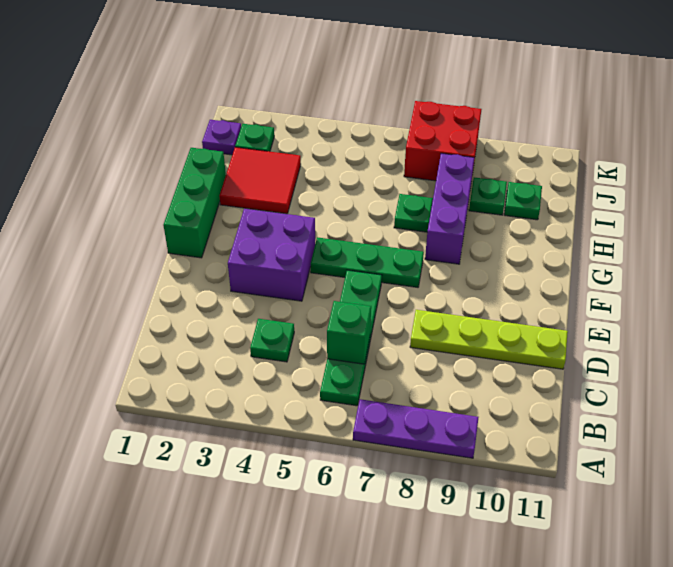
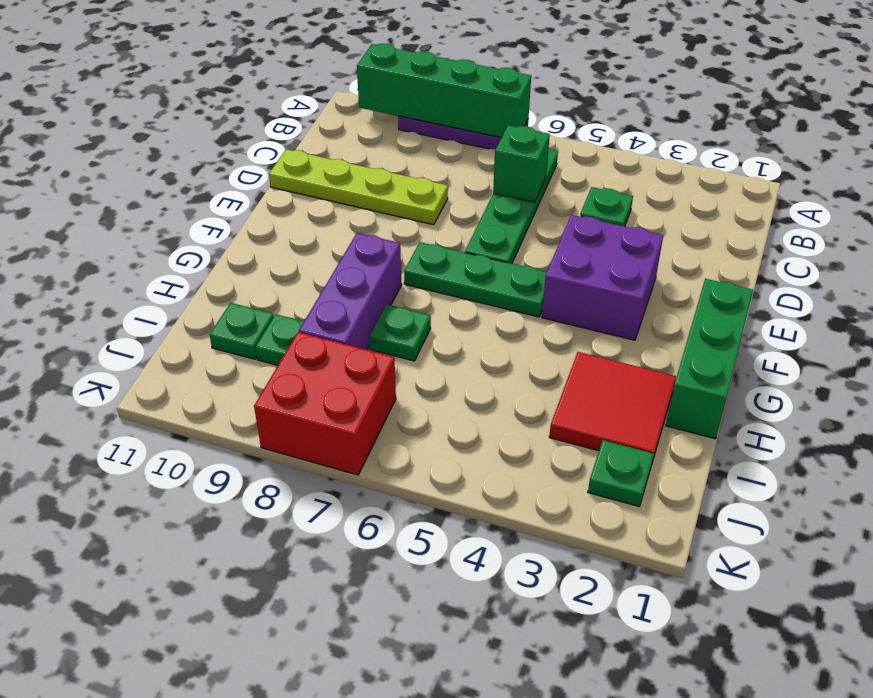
none -> green brick A7:A10 level 2
purple plate J1 level 1 -> none

